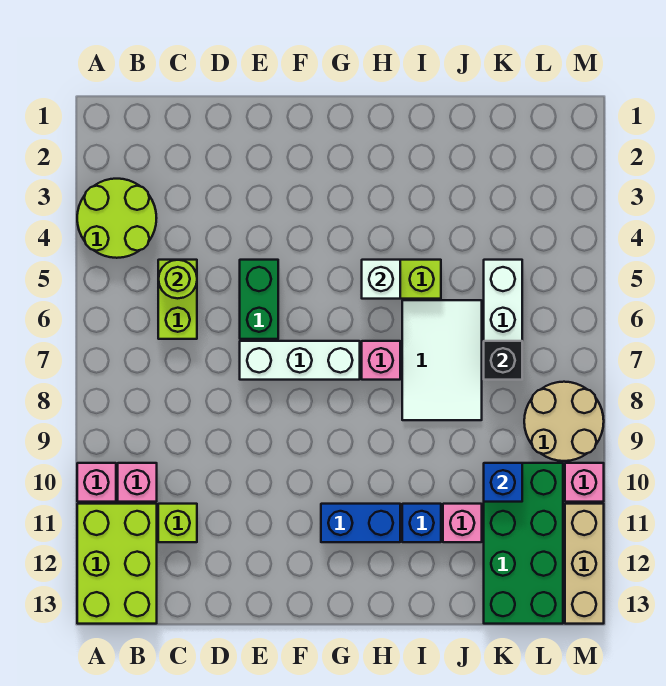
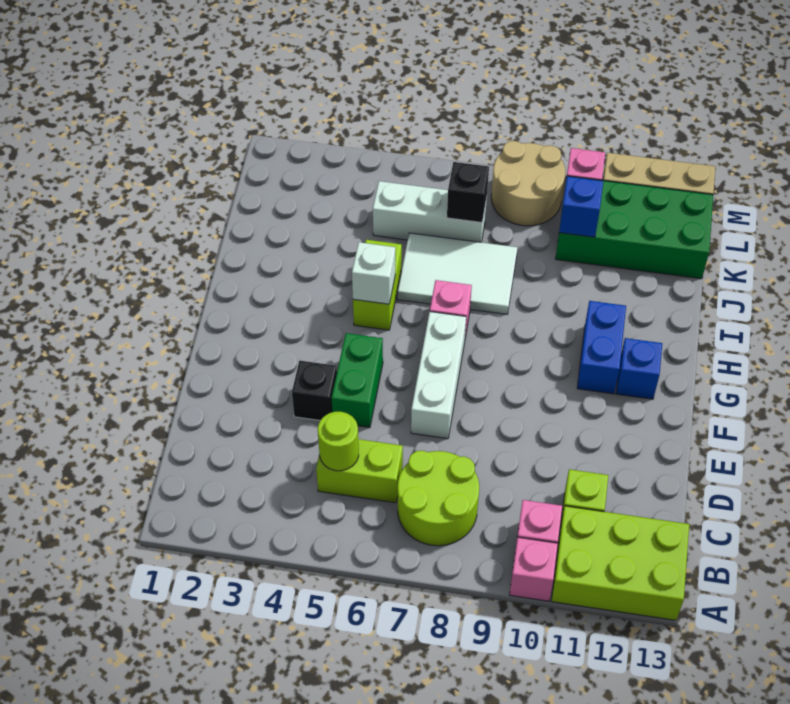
lime round brick A3:B4 level 1 -> lime round brick B7:C8 level 1
none -> black brick E4 level 1
green brick E5:E6 level 1 -> green brick E5:F5 level 1
blue brick I11 level 1 -> blue brick G12 level 1
pink brick J11 level 1 -> none

